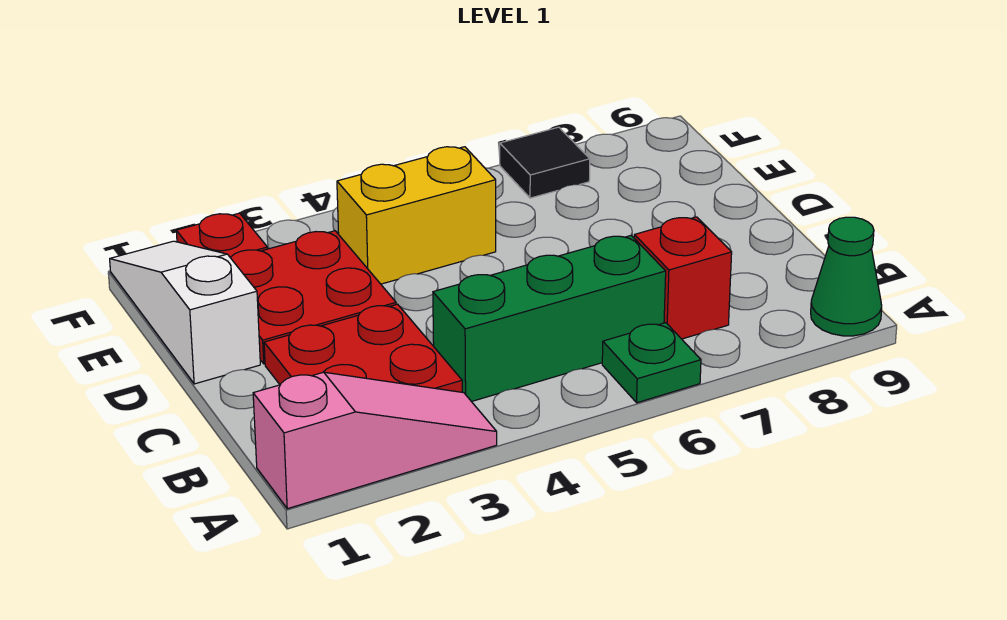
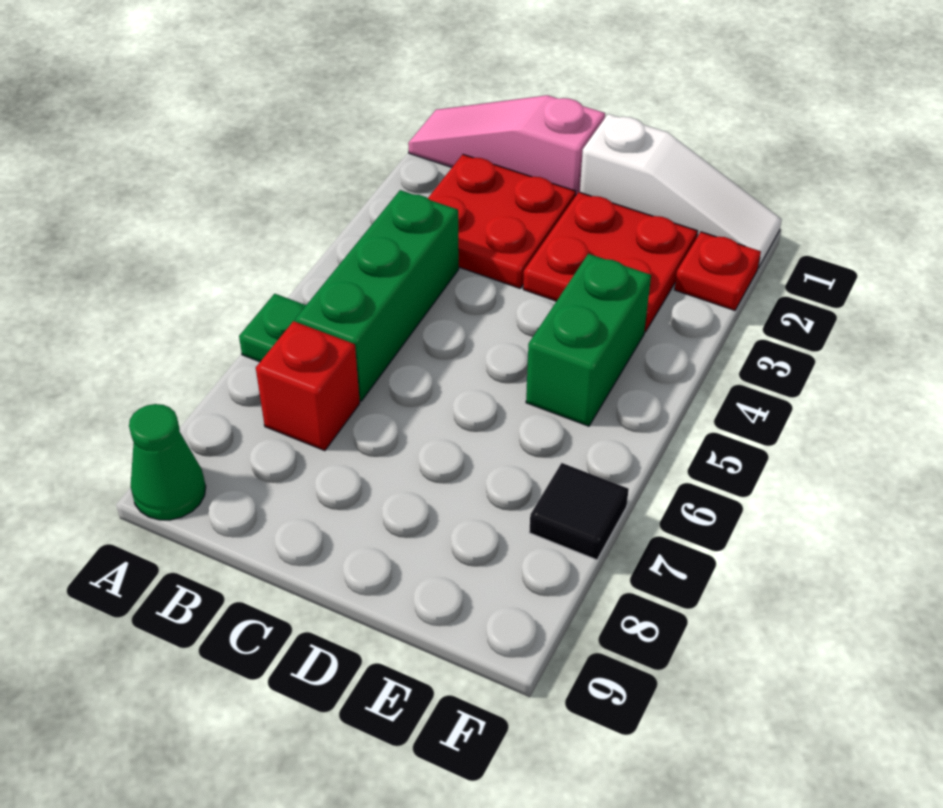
pink slope A1:A3 level 1 top 1 -> pink slope A1:C1 level 1 top C
yellow brick E4:E5 level 1 -> green brick E4:E5 level 1

